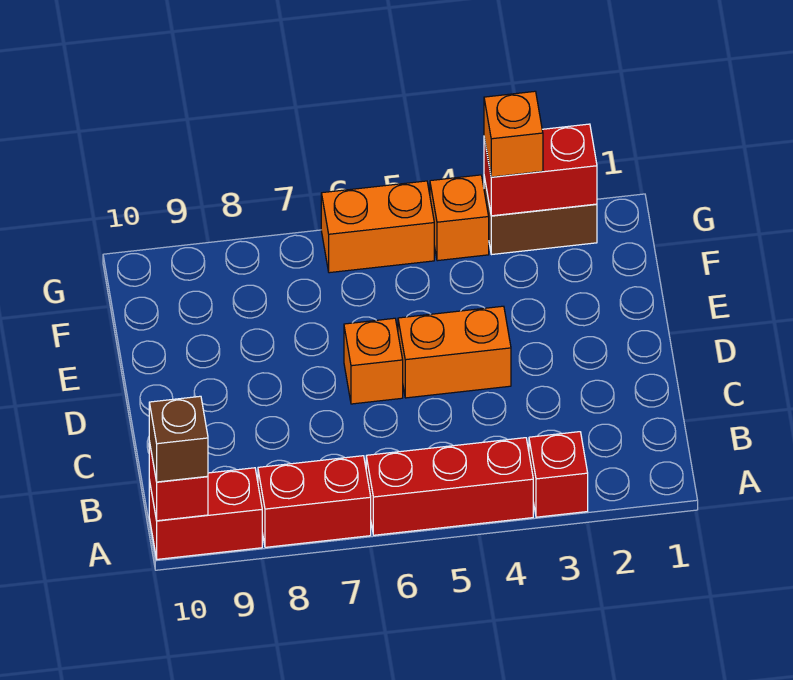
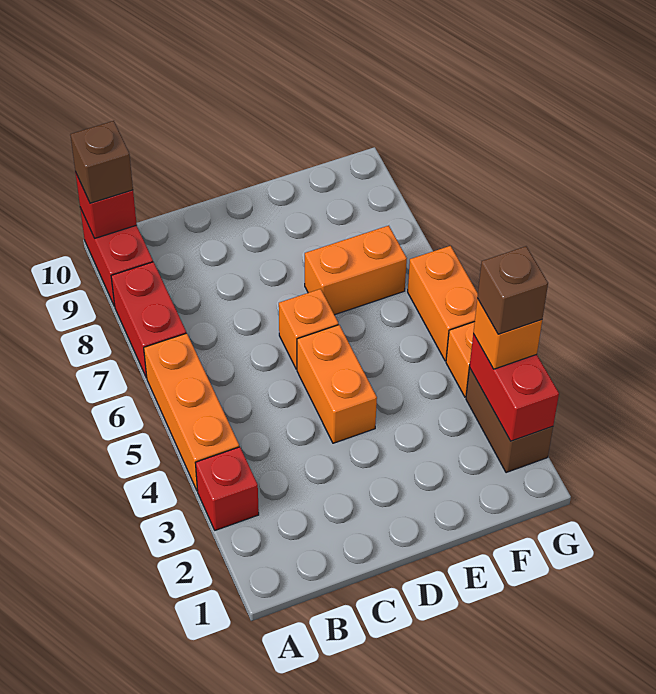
red brick A4:A6 level 1 -> orange brick A4:A6 level 1
none -> orange brick E7:F7 level 1
none -> brown brick G3 level 4

